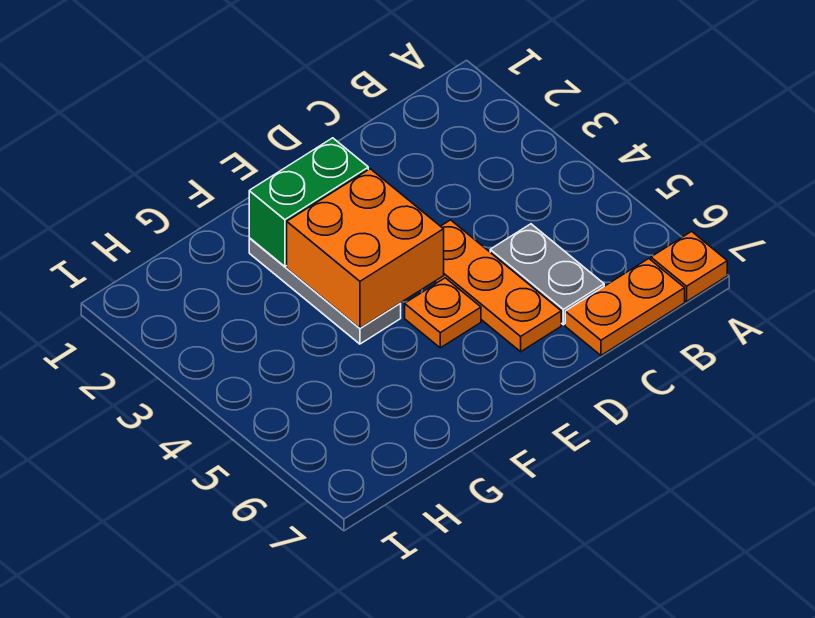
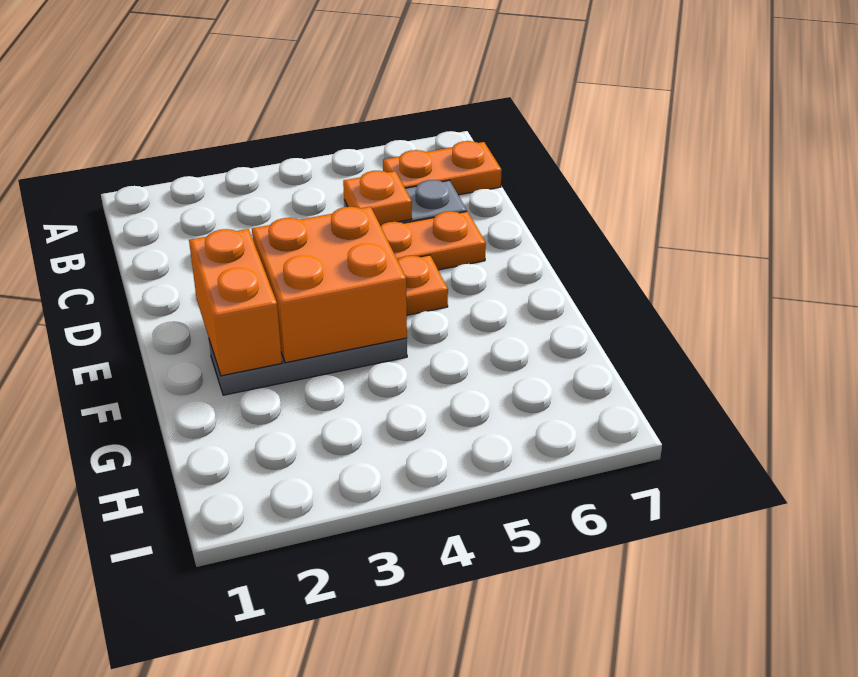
orange plate A7 level 1 -> orange plate C5 level 2
orange plate B7:C7 level 1 -> orange plate B6:B7 level 1
green brick E2:F2 level 2 -> orange brick E2:F2 level 2

